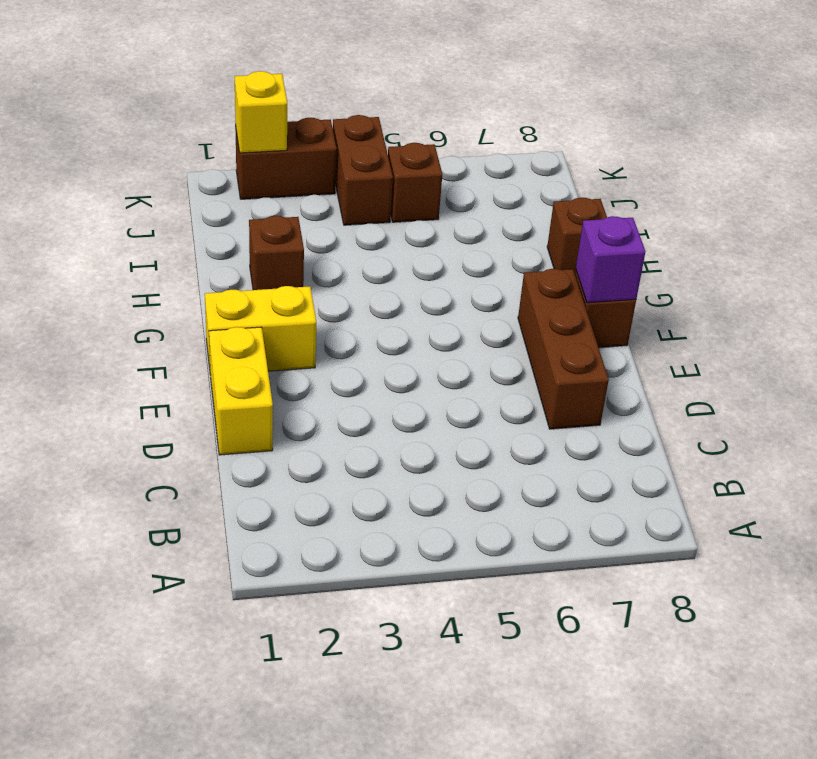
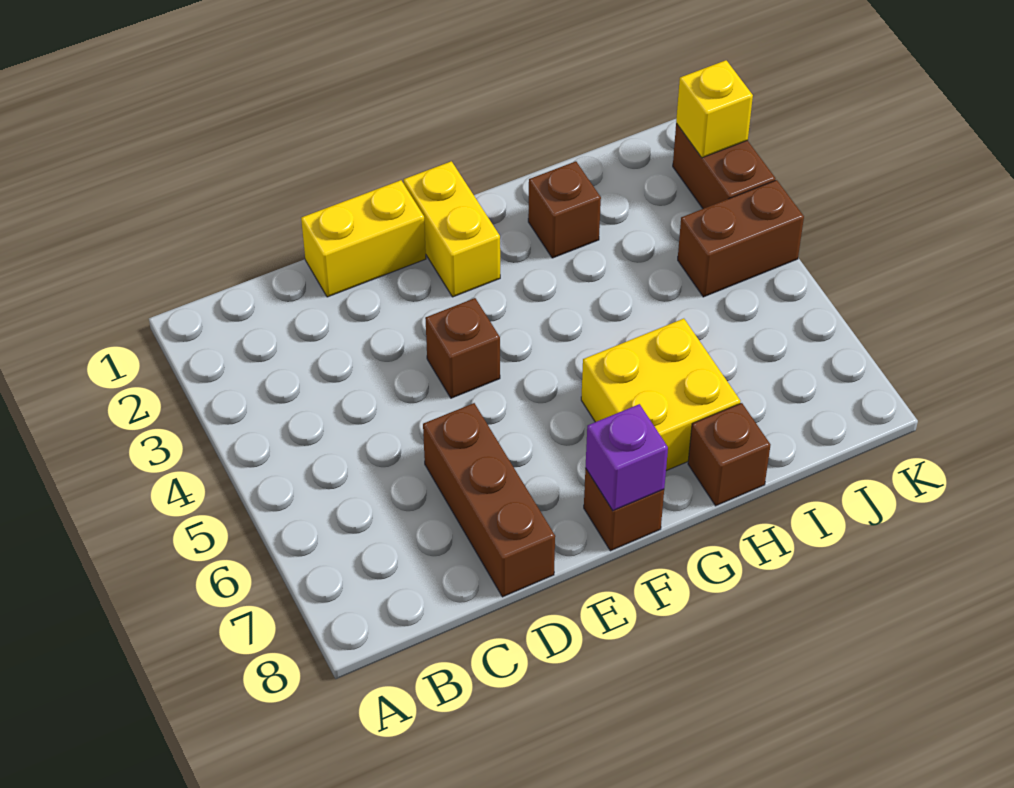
brown brick D7:F7 level 1 -> brown brick D6:D8 level 1
none -> yellow brick G6:H7 level 1
brown brick J5 level 1 -> brown brick E4 level 1

